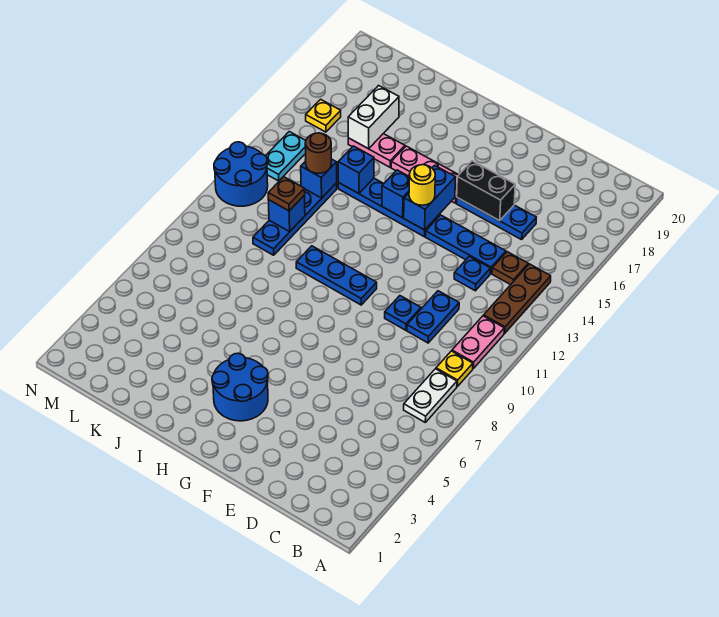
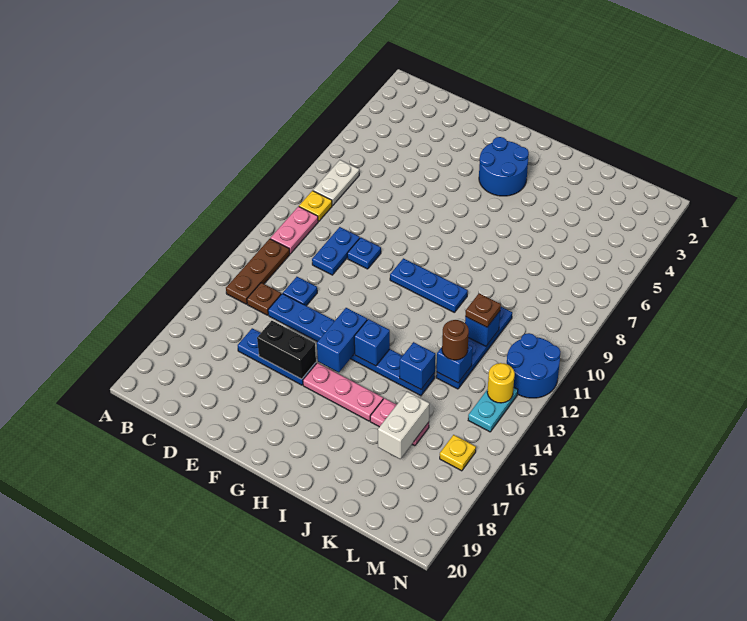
yellow round brick G14 level 3 -> yellow round brick M13 level 2

